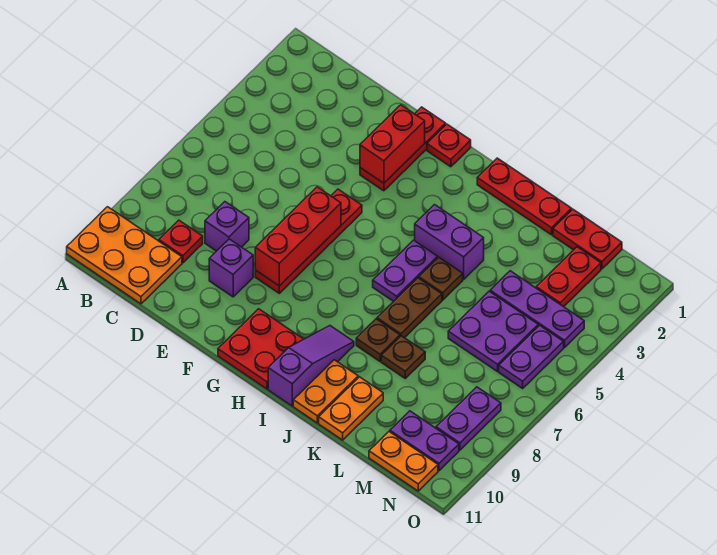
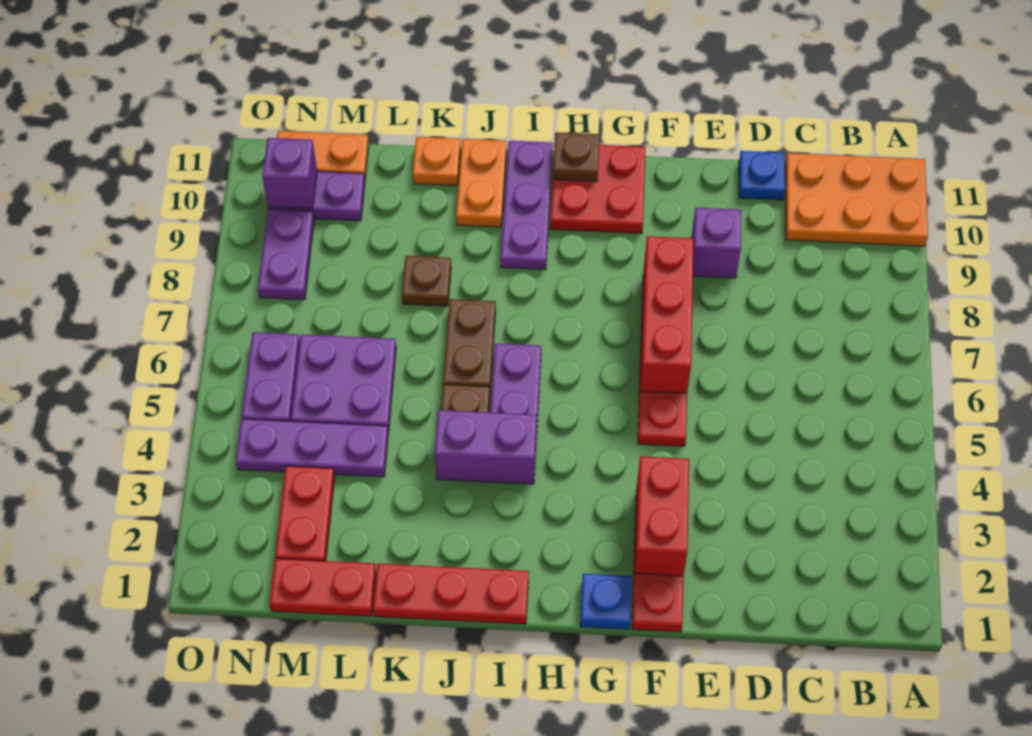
red plate C9 level 1 -> none
purple brick D8 level 1 -> purple brick N10 level 2
none -> blue plate D11 level 1
red plate G1 level 1 -> blue plate G1 level 1
purple slope I9:I11 level 1 top 11 -> purple plate I9:I11 level 1
brown plate J8 level 1 -> brown plate H11 level 2
orange plate K10:K11 level 1 -> orange plate K11 level 1

